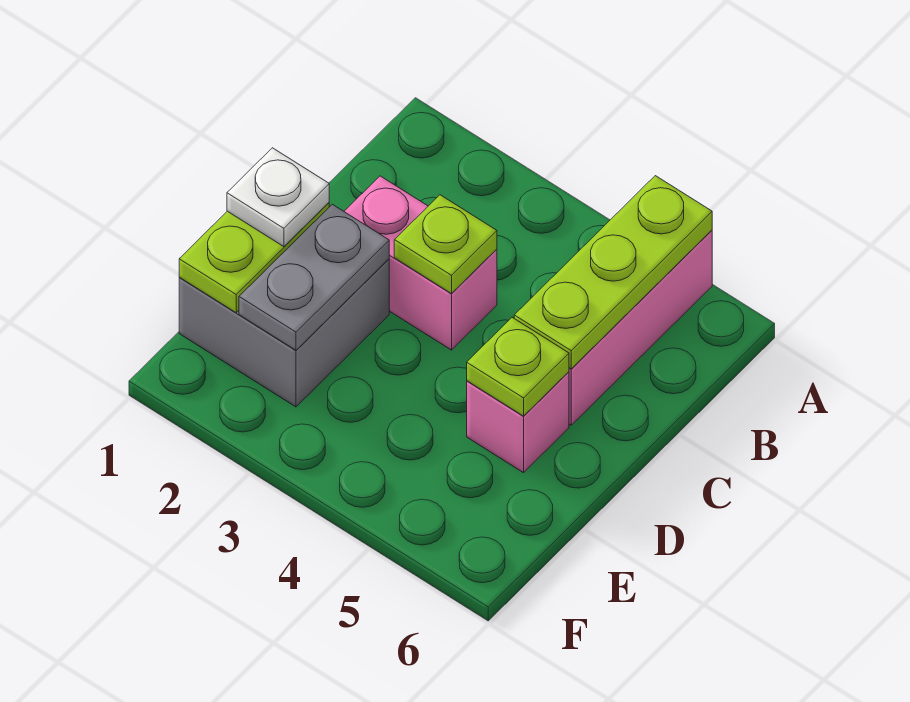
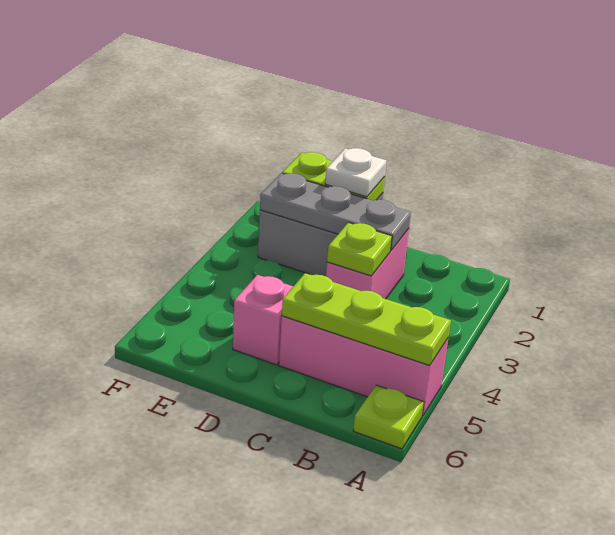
grey plate D2:E2 level 2 -> grey plate C2:E2 level 2
lime plate D5 level 2 -> lime plate A6 level 1

